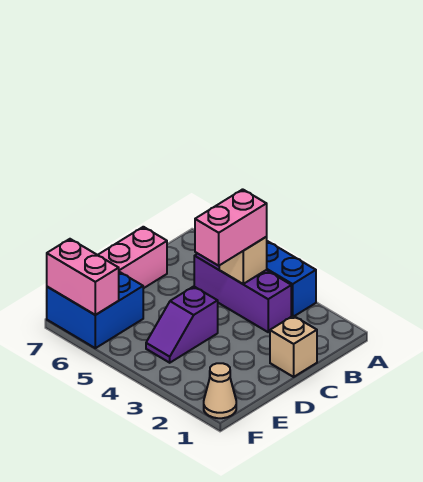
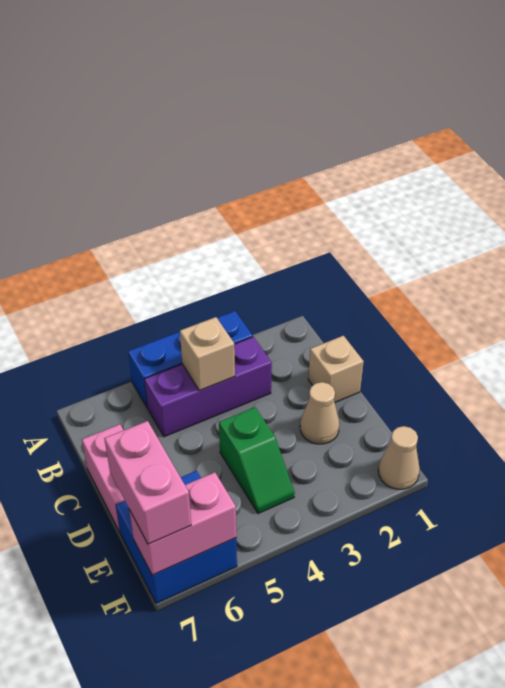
pink brick B4:C4 level 3 -> pink brick E7:F7 level 3
none -> tan cone D2 level 1
purple slope D4:E4 level 1 top D -> green slope D4:E4 level 1 top D

